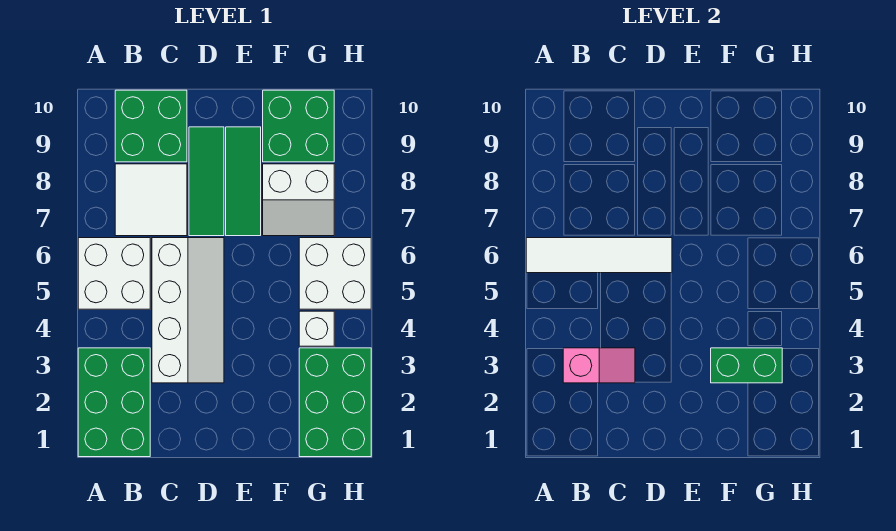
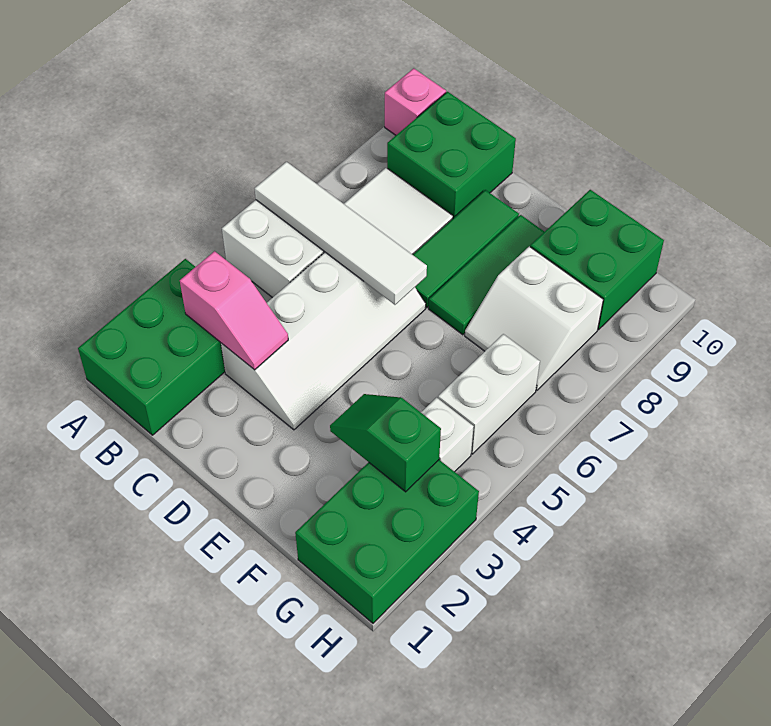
none -> pink brick A10 level 1
green brick F3:G3 level 2 -> green slope F3:G3 level 2 top G
white brick G5:H6 level 1 -> white brick G5:G6 level 1

